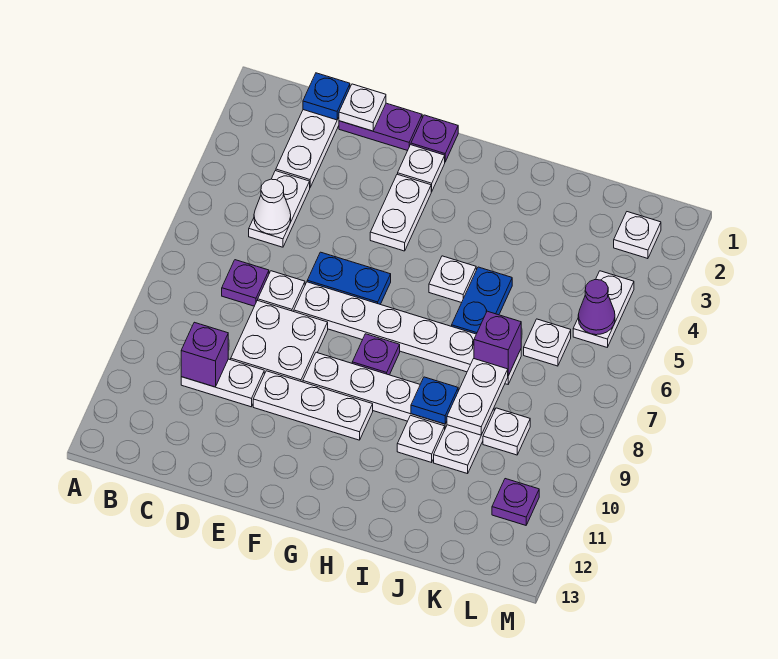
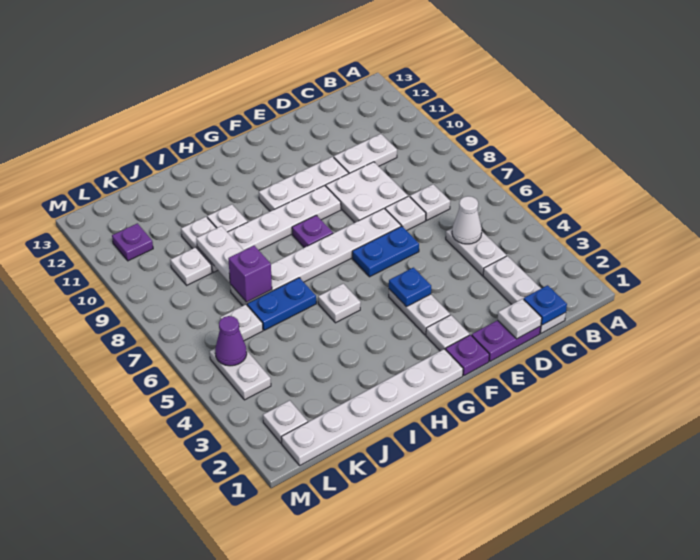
purple plate C7 level 1 -> white plate C7 level 1
purple brick C10 level 2 -> none
none -> white plate G1:L1 level 1
blue plate I5:I6 level 1 -> blue plate I6:J6 level 1
blue plate I9 level 2 -> blue plate F4 level 2

